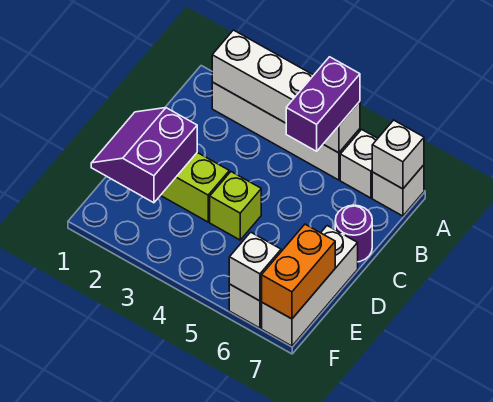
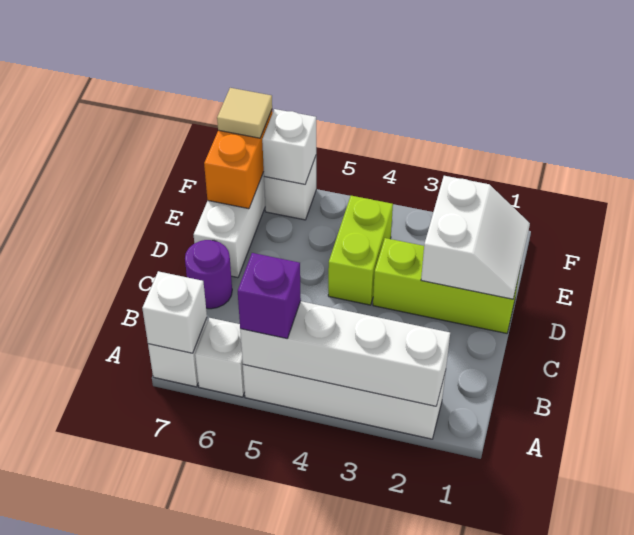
purple brick A5:B5 level 3 -> purple brick A5 level 3
purple slope D1:E2 level 2 top 2 -> white slope D1:E2 level 2 top 2
lime brick D4 level 1 -> lime brick D4:E4 level 1
none -> tan tile F7 level 3

